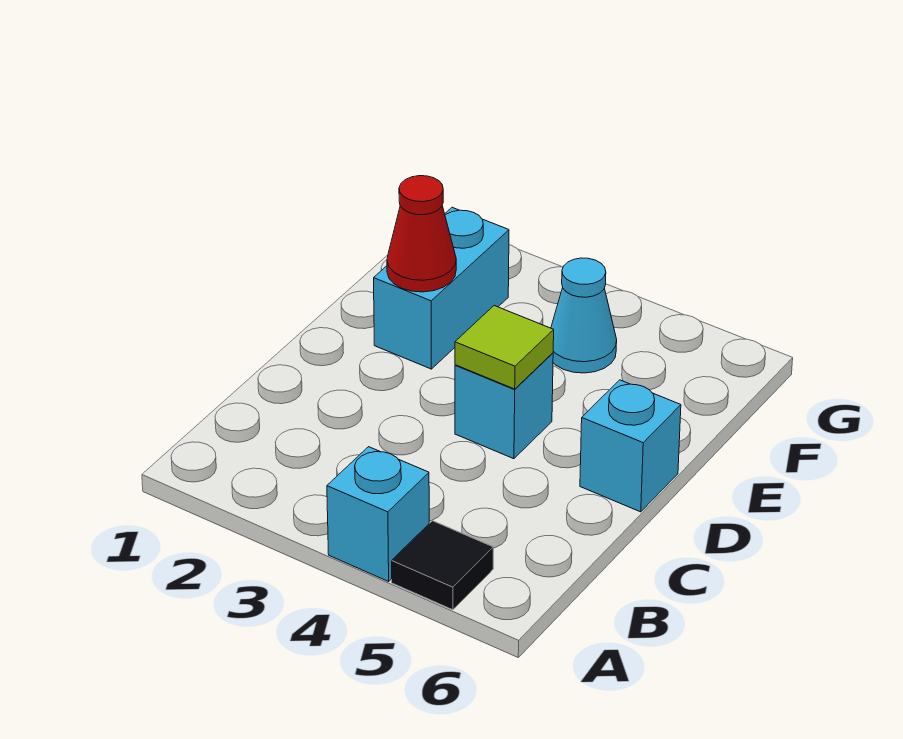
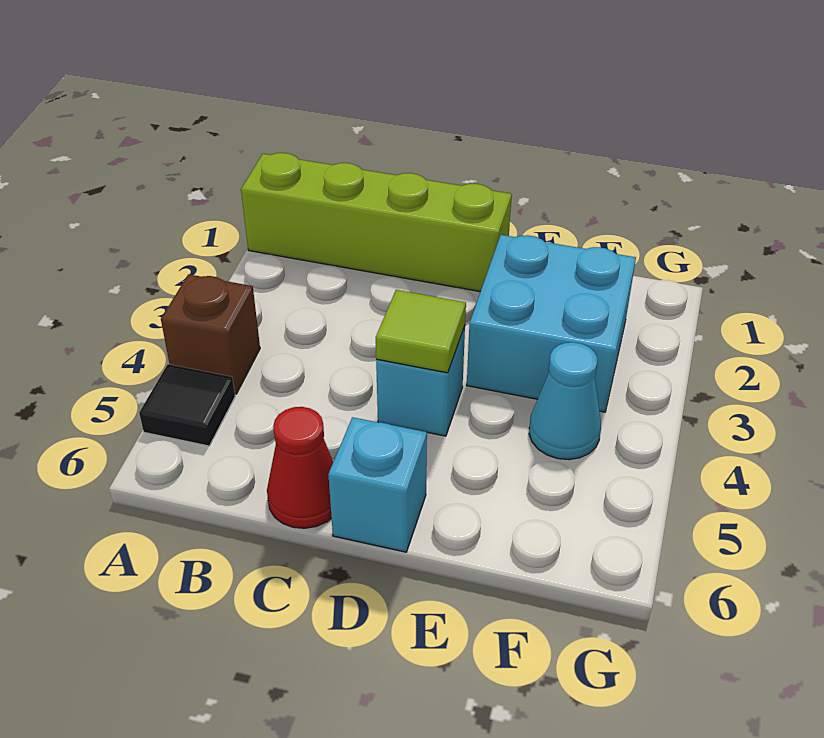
none -> lime brick A1:D1 level 1
cyan brick A4 level 1 -> brown brick A4 level 1
cyan brick E2:F2 level 1 -> cyan brick E2:F3 level 1
red cone E2 level 2 -> red cone C6 level 1

